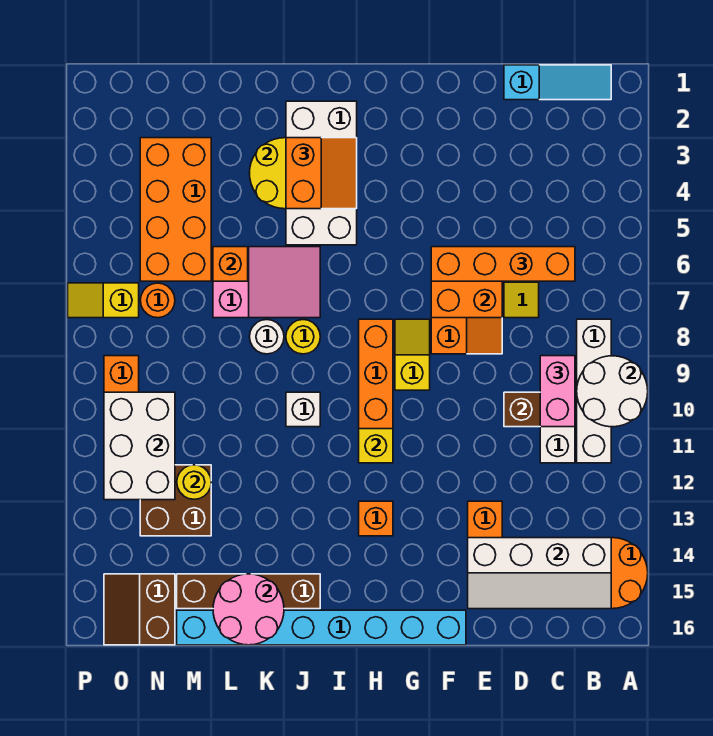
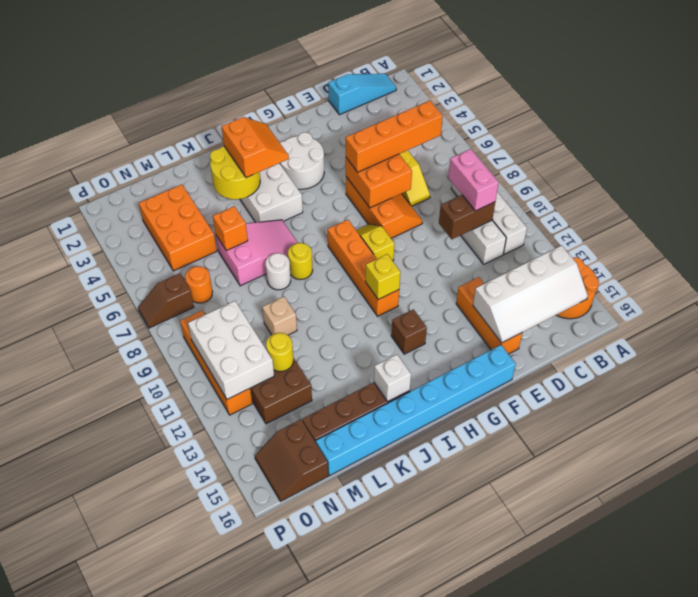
white round brick A9:B10 level 2 -> white round brick G3:H4 level 1
orange brick H13 level 1 -> brown brick H13 level 1
white brick J10 level 1 -> white brick J15 level 2
pink round brick K15:L16 level 2 -> none
none -> tan brick L10 level 1
orange brick M3:N6 level 1 -> orange brick M3:N5 level 1
yellow slope O7:P7 level 1 top O -> brown slope O7:P7 level 1 top O

